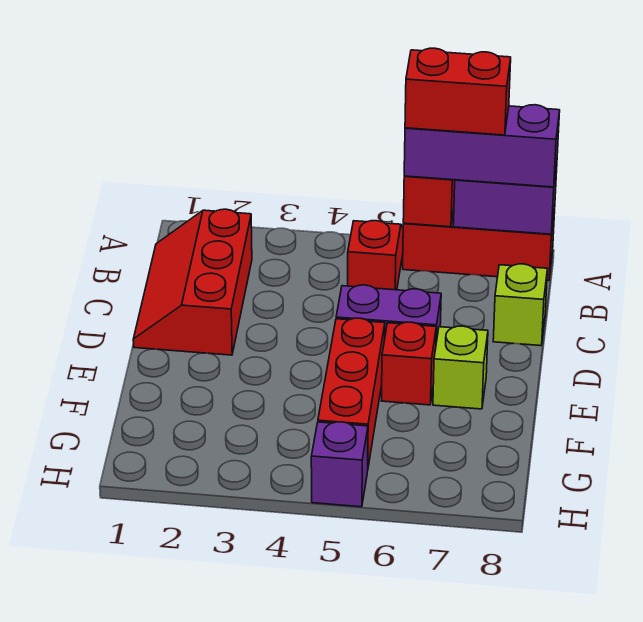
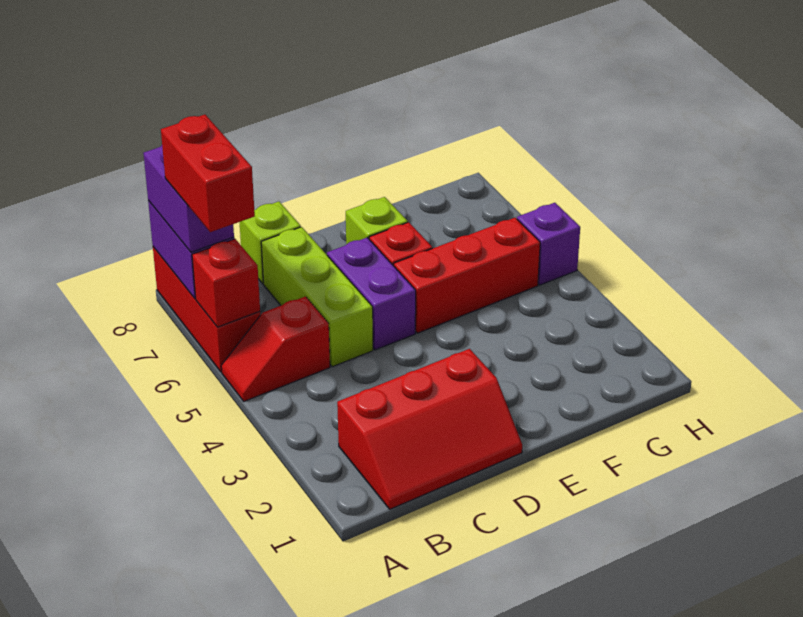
purple brick A6:A8 level 3 -> purple brick A7:A8 level 3
none -> lime brick C5:C7 level 1

